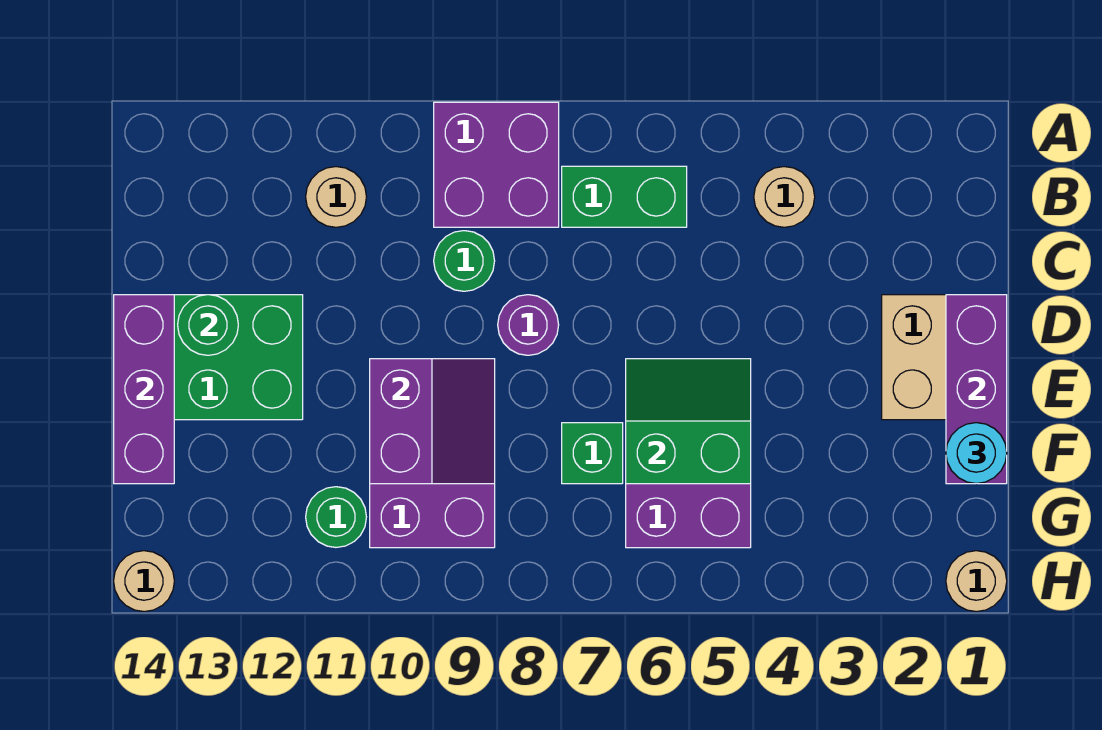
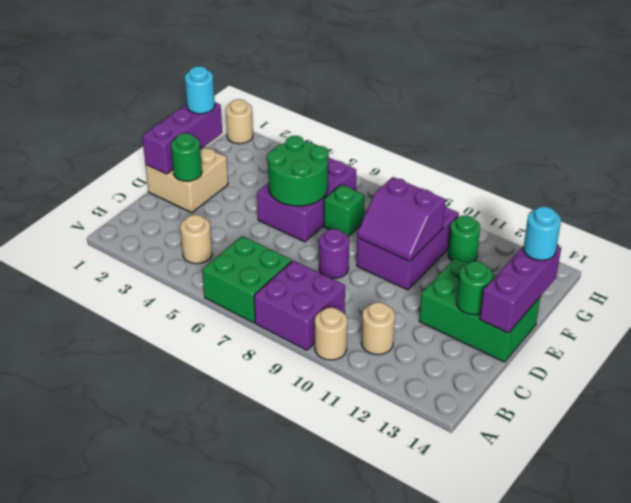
green brick B6:B7 level 1 -> green brick A6:B7 level 1
green round brick C9 level 1 -> green round brick D2 level 2
green slope E5:F6 level 2 top F -> green round brick E5:F6 level 2
purple slope E9:F10 level 2 top 10 -> purple slope E9:F10 level 2 top F
none -> cyan round brick F14 level 3
tan round brick H14 level 1 -> tan round brick A10 level 1

